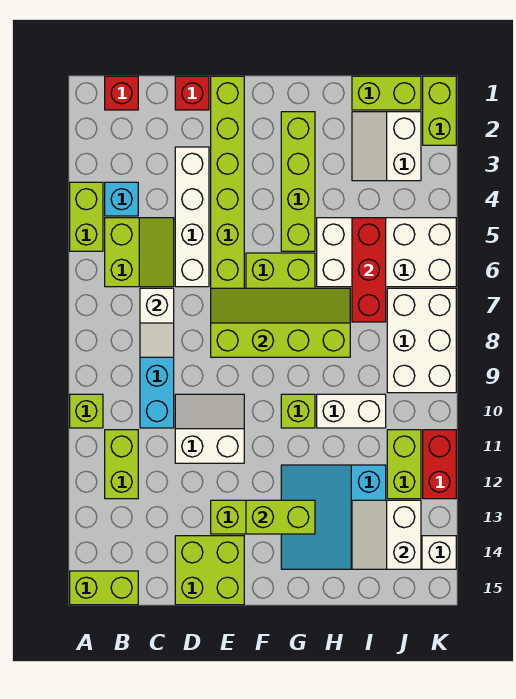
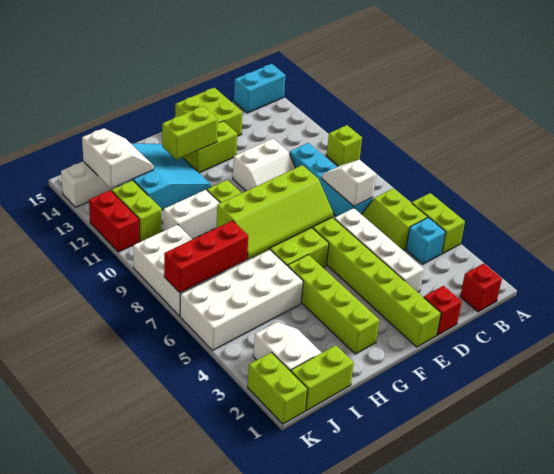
lime brick A15:B15 level 1 -> cyan brick A15:B15 level 1
lime brick B11:B12 level 1 -> none
red brick I5:I7 level 2 -> red brick I7:K7 level 2

